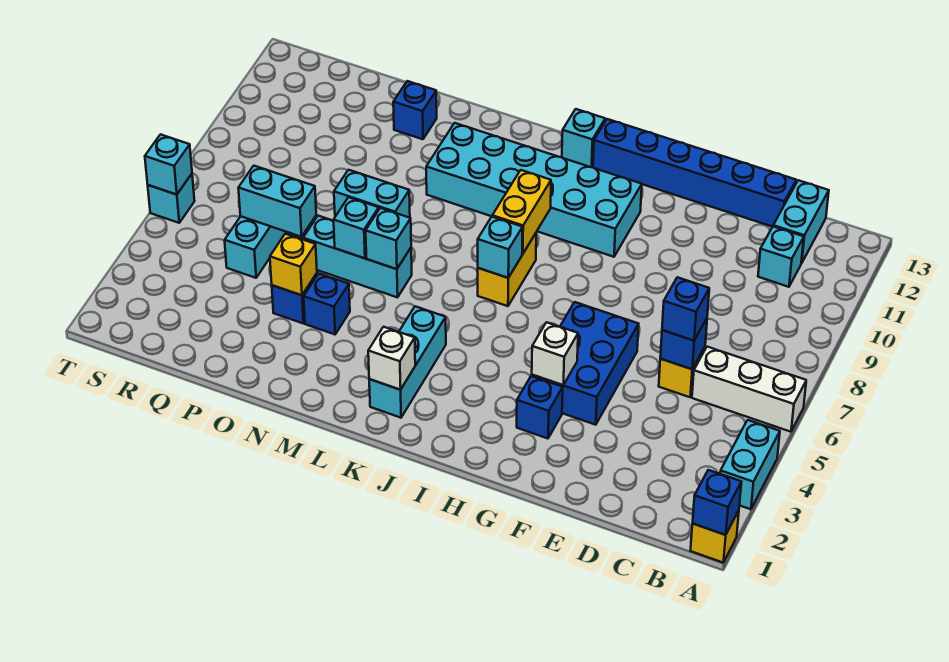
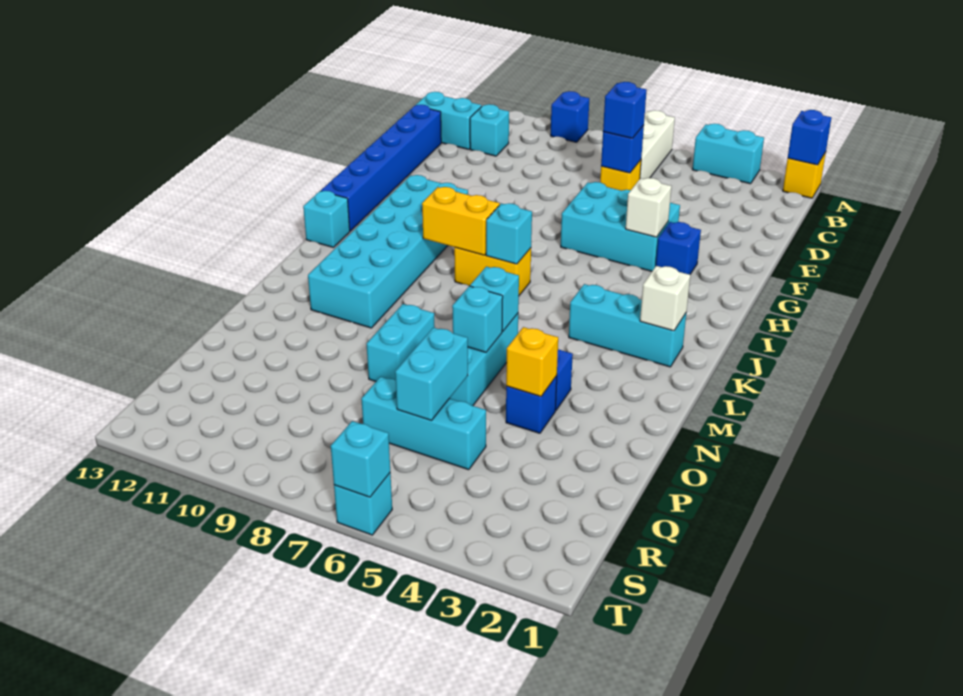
blue brick F4:G6 level 1 -> cyan brick F4:G6 level 1
blue brick O12 level 1 -> blue brick A9 level 1

